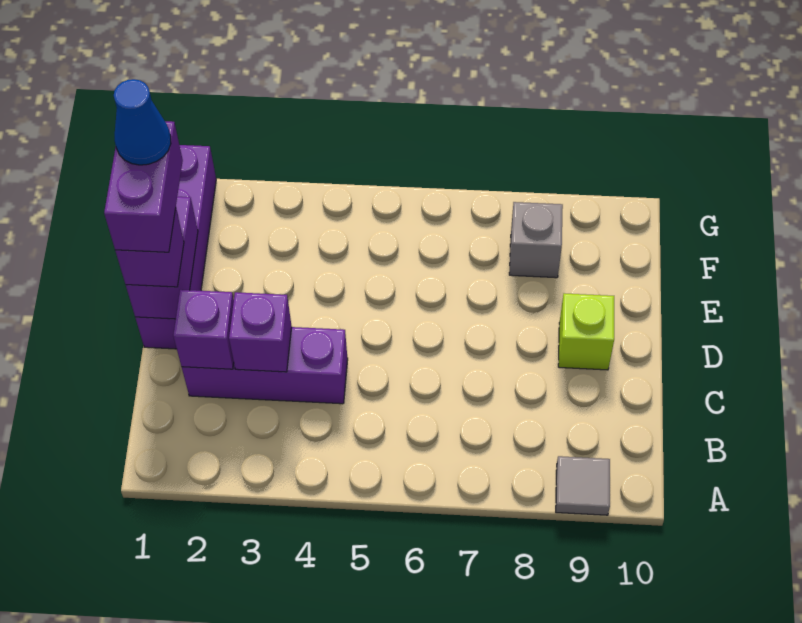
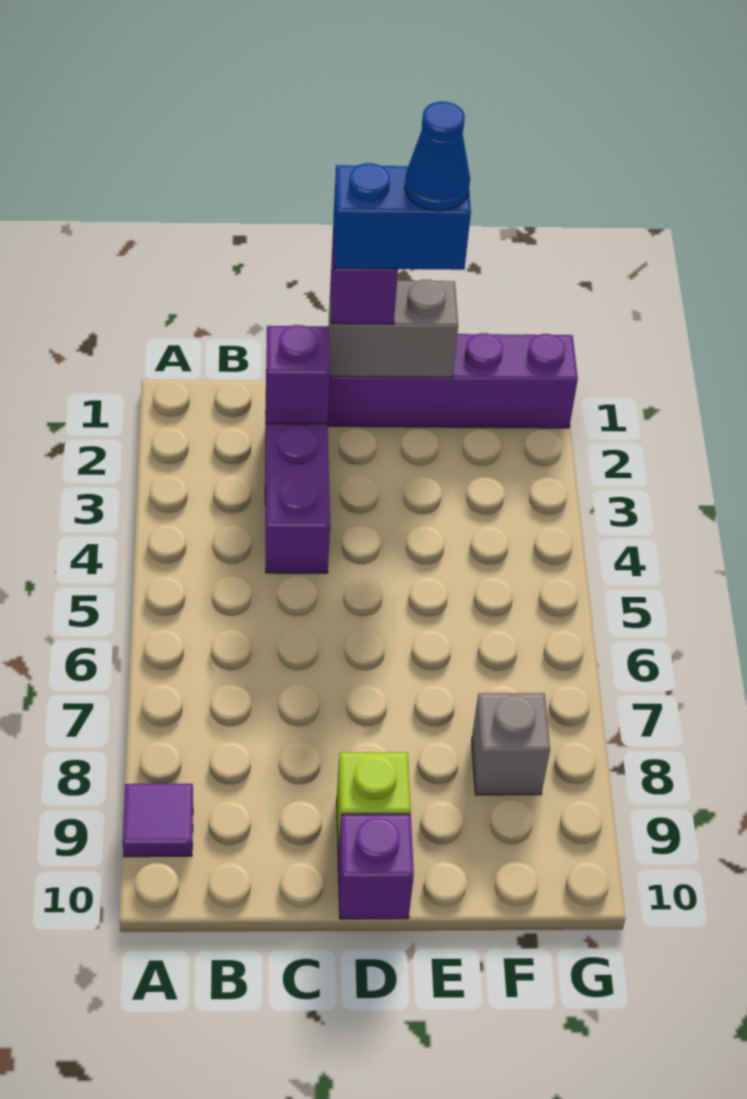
grey tile A9 level 1 -> purple tile A9 level 1
purple brick C3 level 2 -> purple brick D10 level 1
purple brick D1:E1 level 2 -> grey brick D1:E1 level 2
purple brick D1:E1 level 4 -> blue brick D1:E1 level 4

